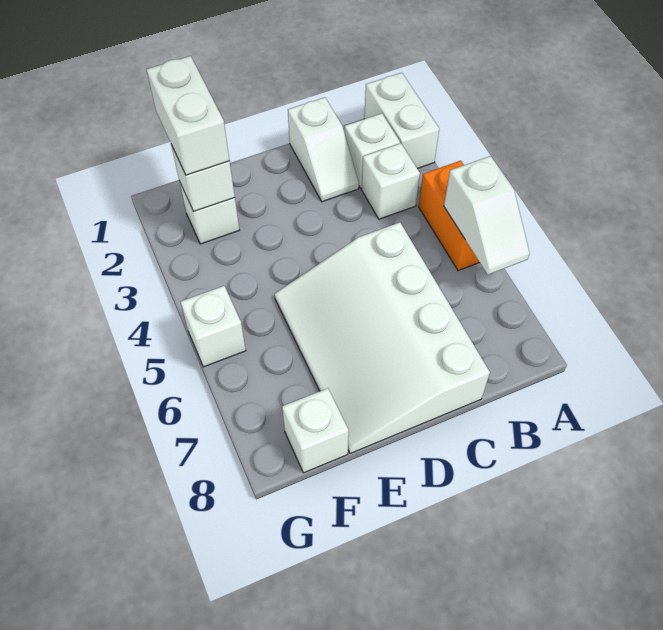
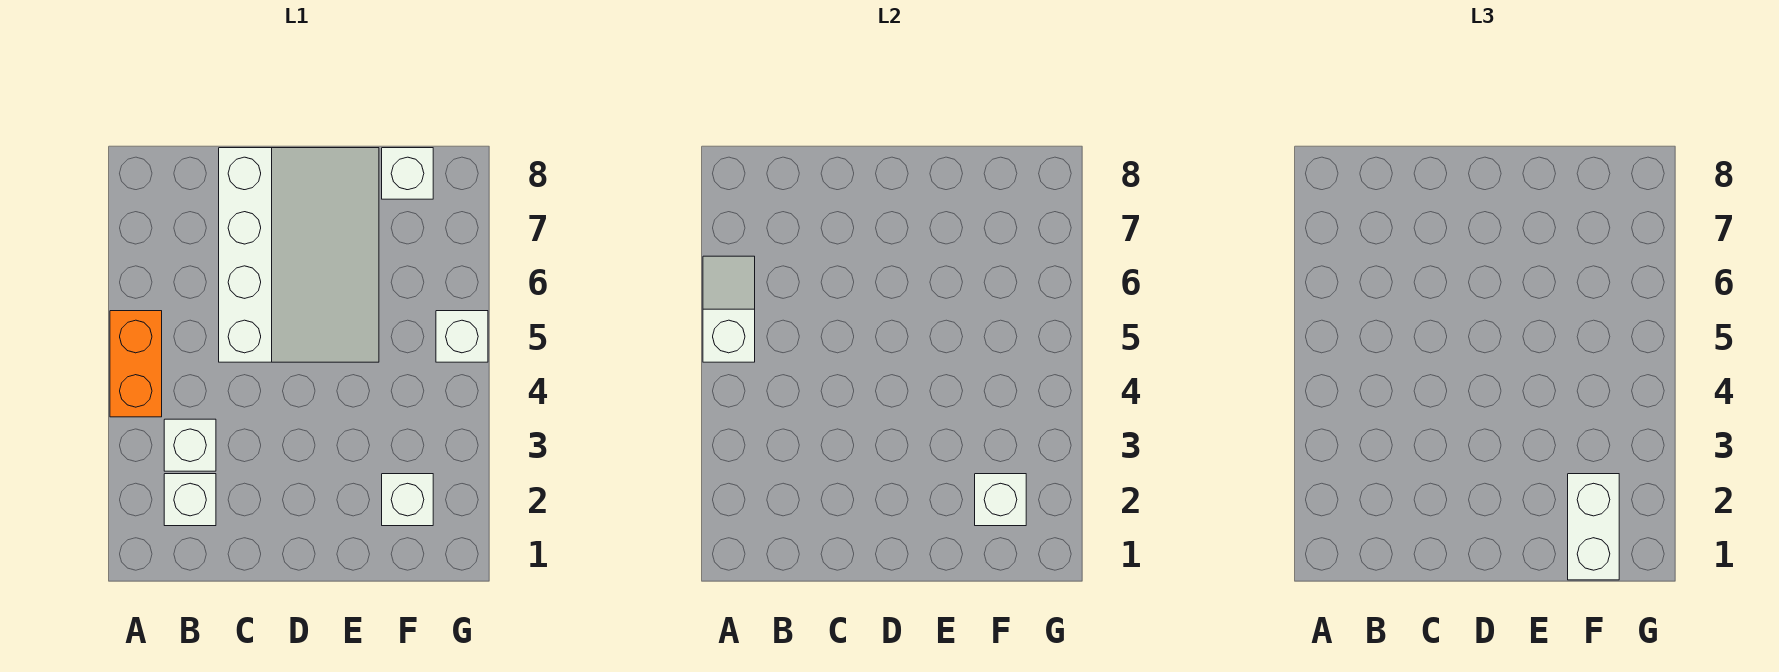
white brick A1:A2 level 1 -> none
white slope C1:C2 level 1 top 1 -> none

